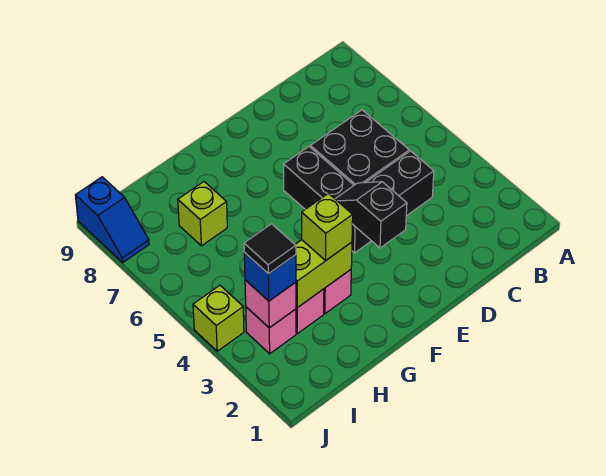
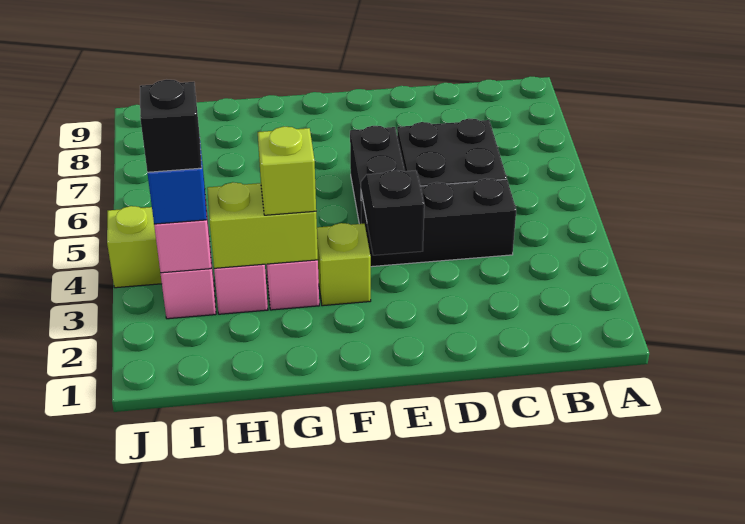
lime brick H7 level 1 -> lime brick F3 level 1
black tile I3 level 4 -> black brick I3 level 4
blue slope J8:J9 level 1 top 9 -> none

